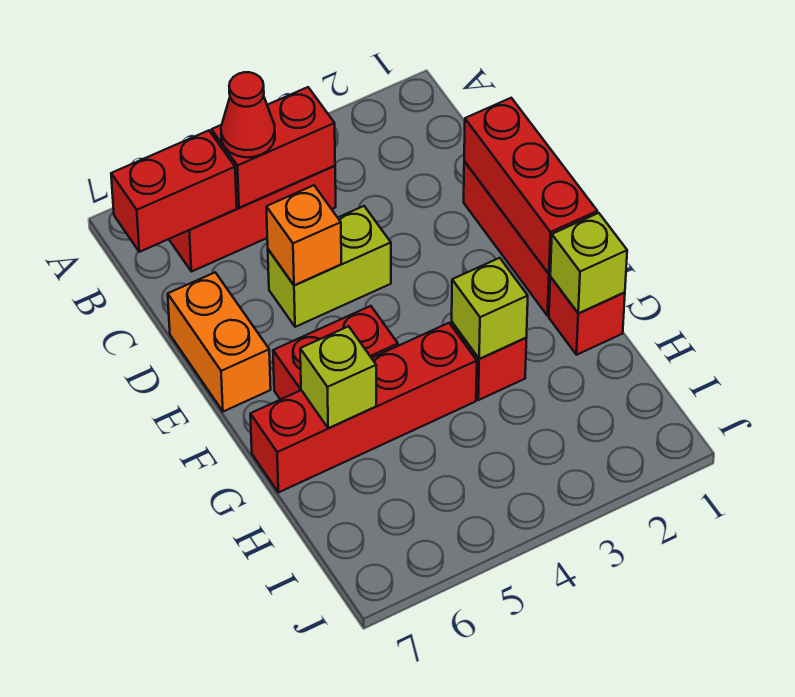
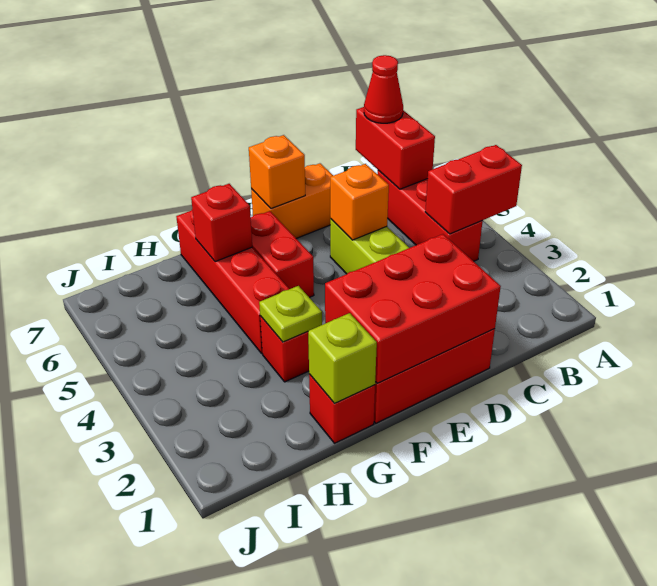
red brick B4:B5 level 2 -> red brick A4:B4 level 2
red cone B5 level 3 -> red cone B7 level 3
red brick D1:F1 level 2 -> red brick D1:F2 level 2
none -> orange brick E7 level 2
lime brick G3 level 2 -> lime plate G3 level 2
lime brick G6 level 2 -> red brick G6 level 2

